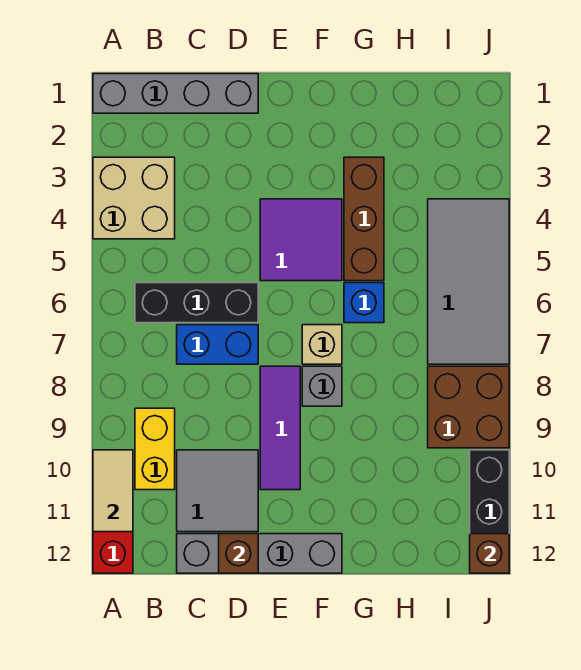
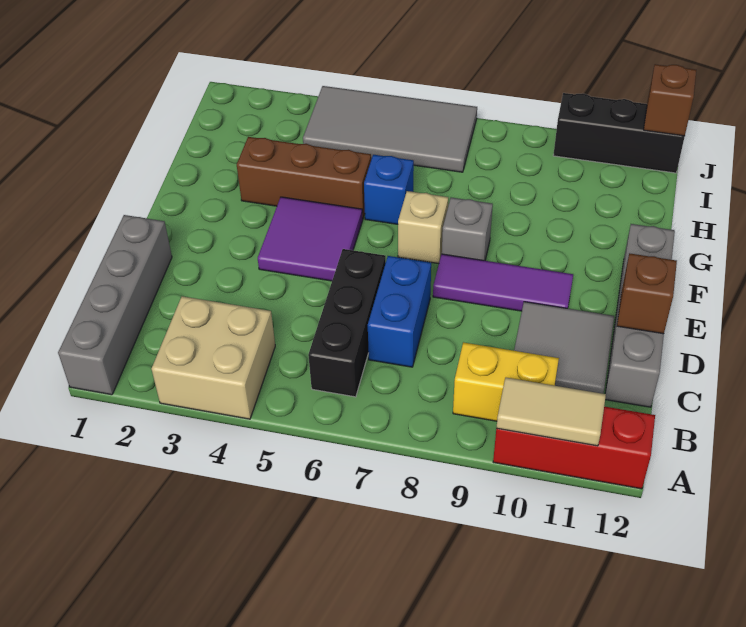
brown brick I8:J9 level 1 -> none

